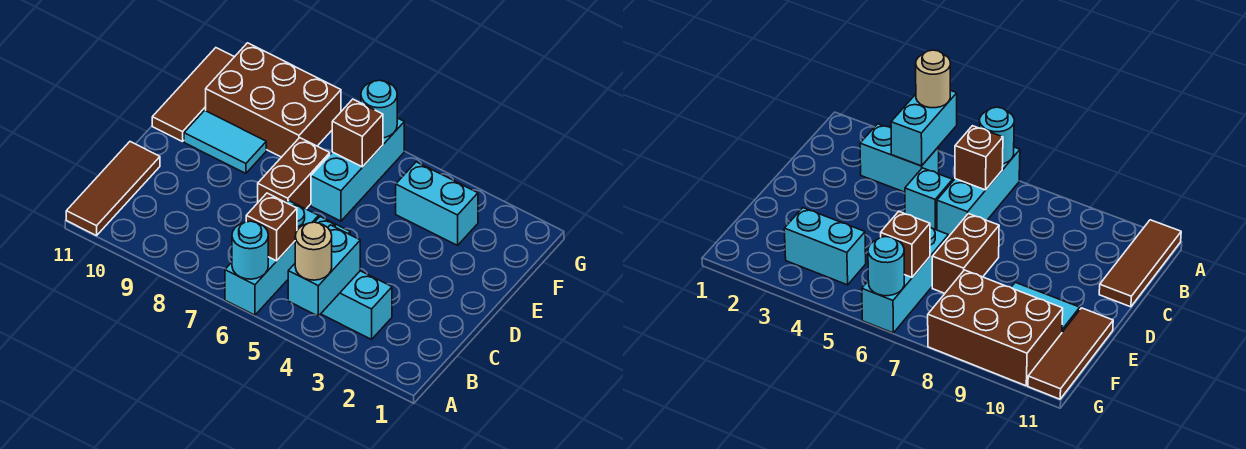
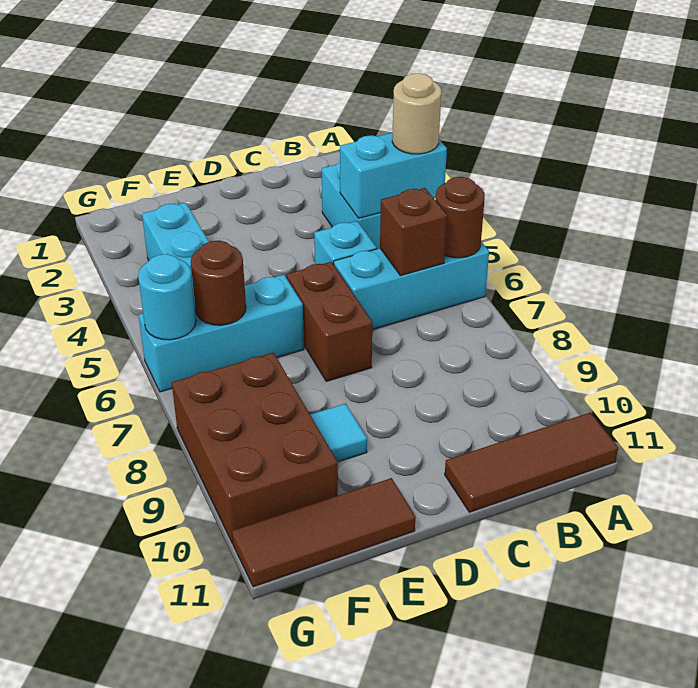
cyan round brick A6 level 2 -> brown round brick A6 level 2
brown brick D7:E7 level 1 -> brown brick D6:D7 level 1
cyan tile E9:E10 level 1 -> cyan tile E9 level 1
brown brick F6 level 2 -> brown round brick F6 level 2

